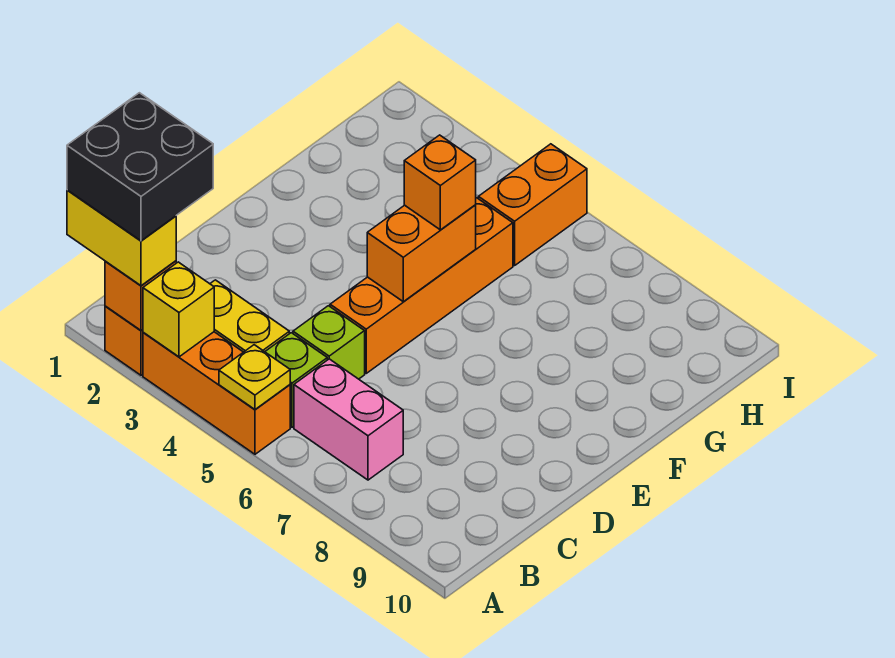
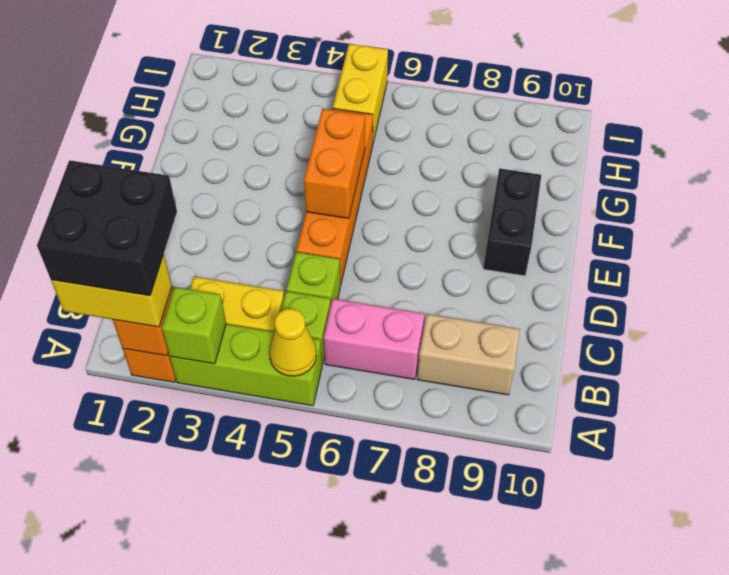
orange brick A3:A5 level 1 -> lime brick A3:A5 level 1
yellow brick A3 level 2 -> lime brick A3 level 2
yellow plate A5 level 2 -> yellow cone A5 level 2
none -> tan brick B8:B9 level 1
none -> black brick E9:F9 level 1
orange brick F5 level 3 -> none
orange brick H5:I5 level 1 -> yellow brick H5:I5 level 1

